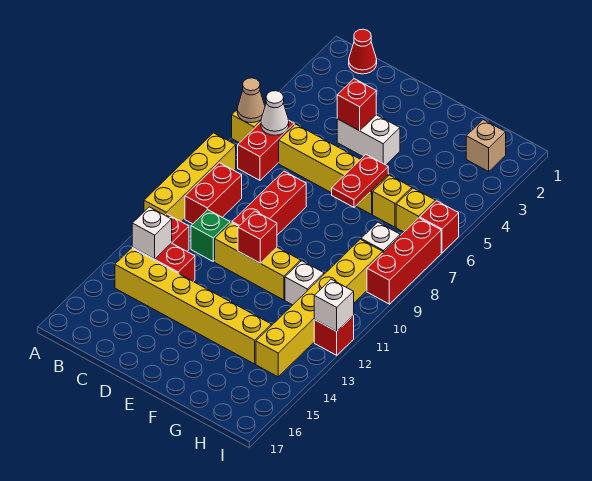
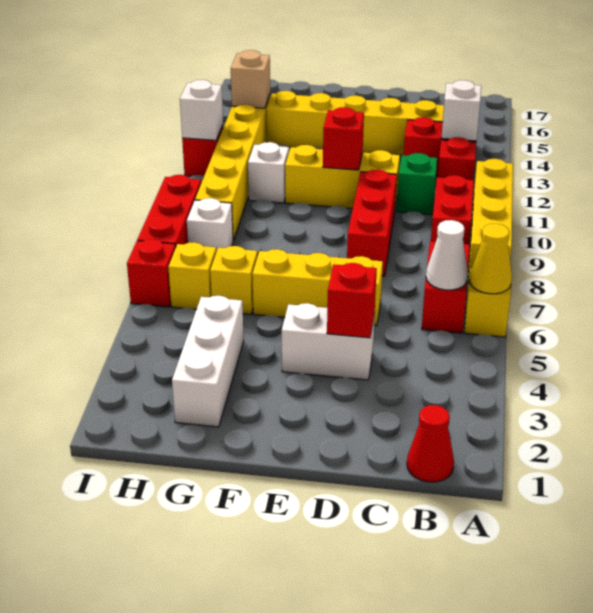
tan cone A6 level 2 -> yellow cone A6 level 2
yellow brick C6:F6 level 1 -> yellow brick D6:F6 level 1
red plate F6:F7 level 2 -> none
none -> white brick G2:G4 level 1
tan brick H2 level 1 -> tan brick H14 level 2

